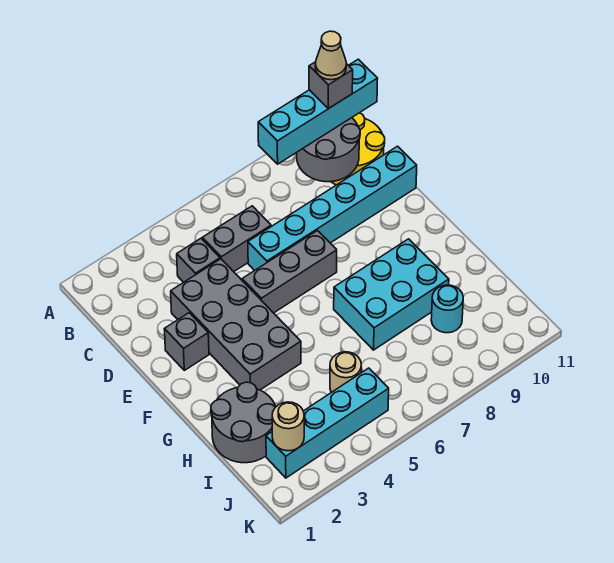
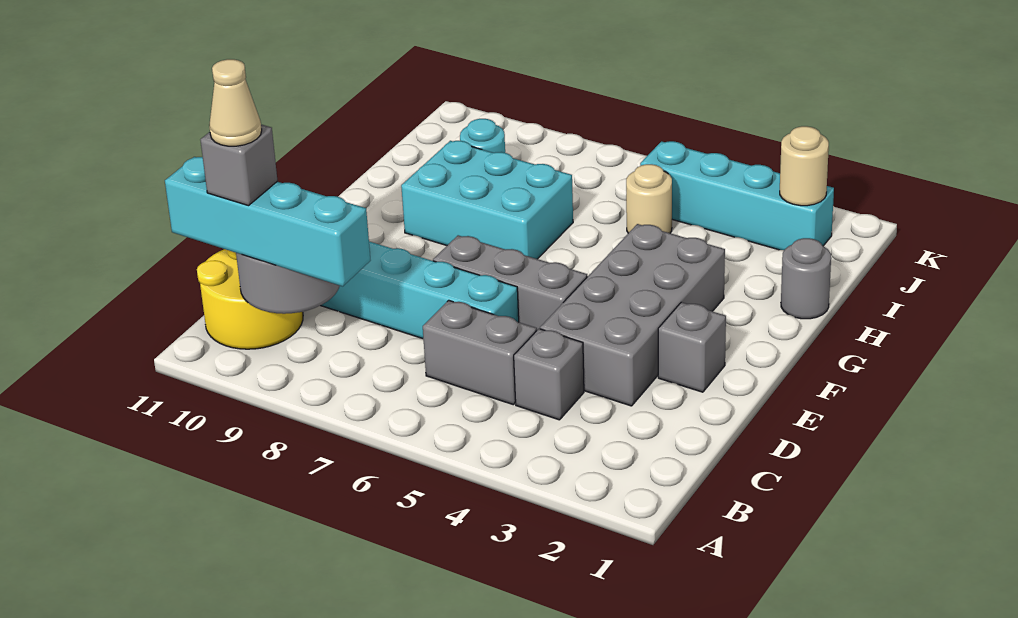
grey round brick H1:I2 level 1 -> grey round brick H1 level 1

